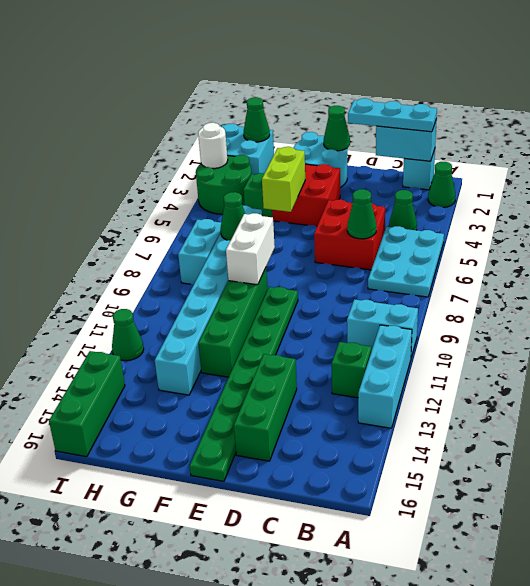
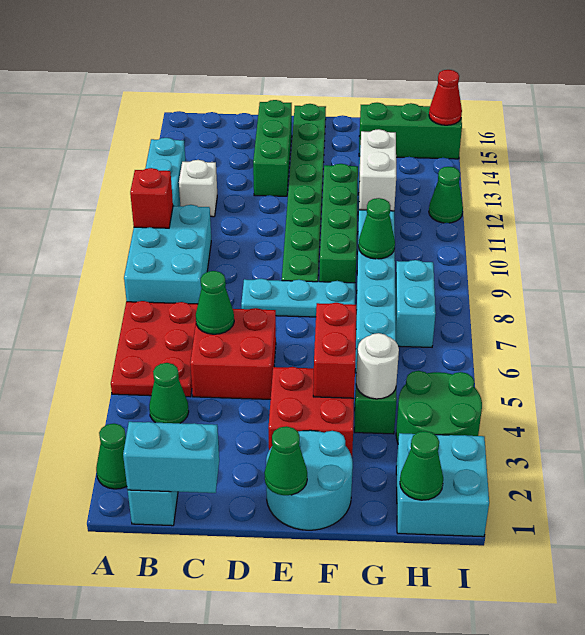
cyan plate A5:B7 level 1 -> red plate A5:B7 level 1
cyan brick A10:B10 level 1 -> cyan brick A8:B10 level 1
none -> red brick A10 level 2
cyan plate B1:D1 level 3 -> cyan plate D8:F8 level 1
green brick B12 level 1 -> white brick B12 level 1
lime brick F4:F5 level 2 -> red brick F4:F5 level 2
white brick F8:F9 level 2 -> white brick G11:G12 level 2
green cone G7 level 2 -> green cone G9 level 2
white round brick I3 level 2 -> white round brick G4 level 2
green brick I14:I16 level 1 -> green brick G15:I15 level 1
none -> red cone I15 level 2

